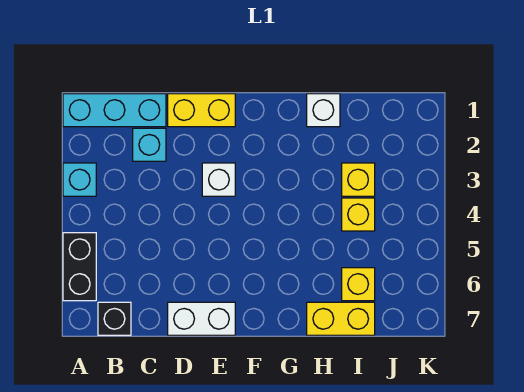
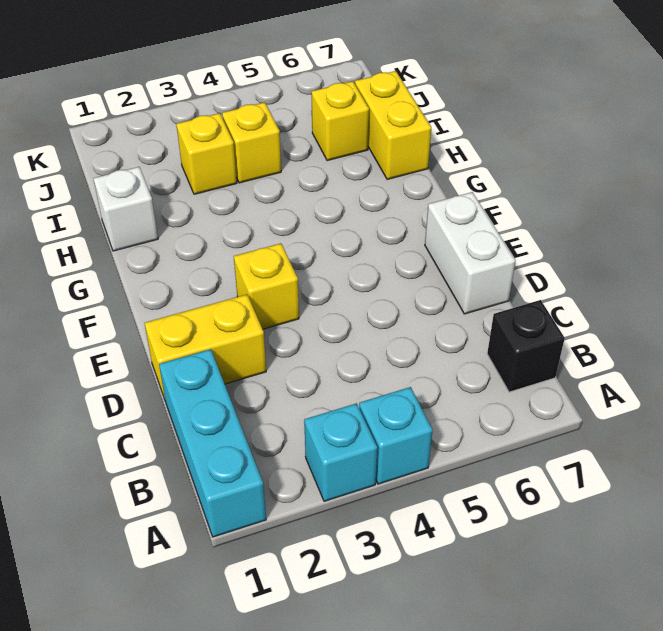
black brick A5:A6 level 1 -> none
cyan brick C2 level 1 -> cyan brick A4 level 1
yellow brick D1:E1 level 1 -> yellow brick D1:D2 level 1
white brick E3 level 1 -> yellow brick E3 level 1

